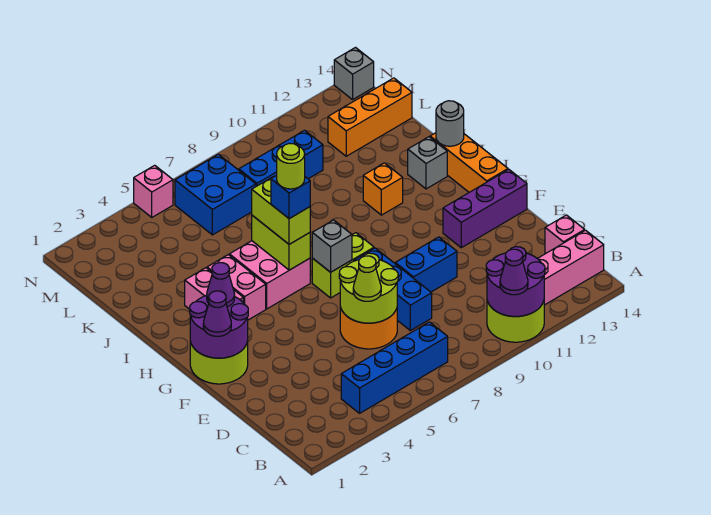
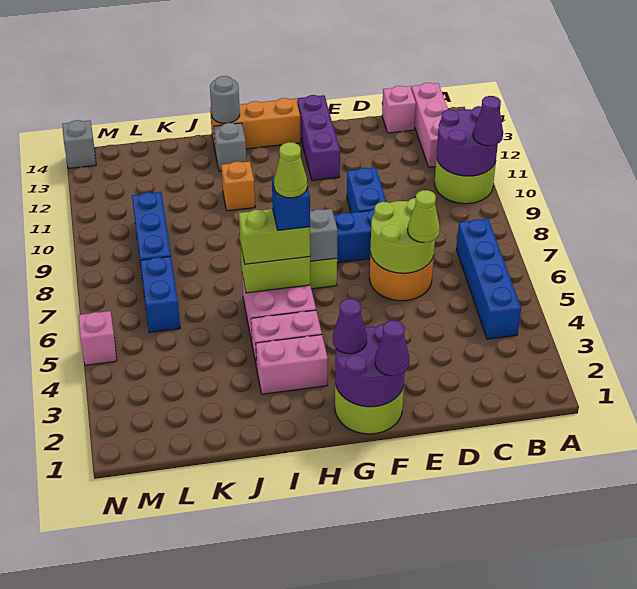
lime round brick H6 level 5 -> lime cone H6 level 5
blue brick L6:M7 level 1 -> blue brick L6:L7 level 1
orange brick L12:L14 level 1 -> none

